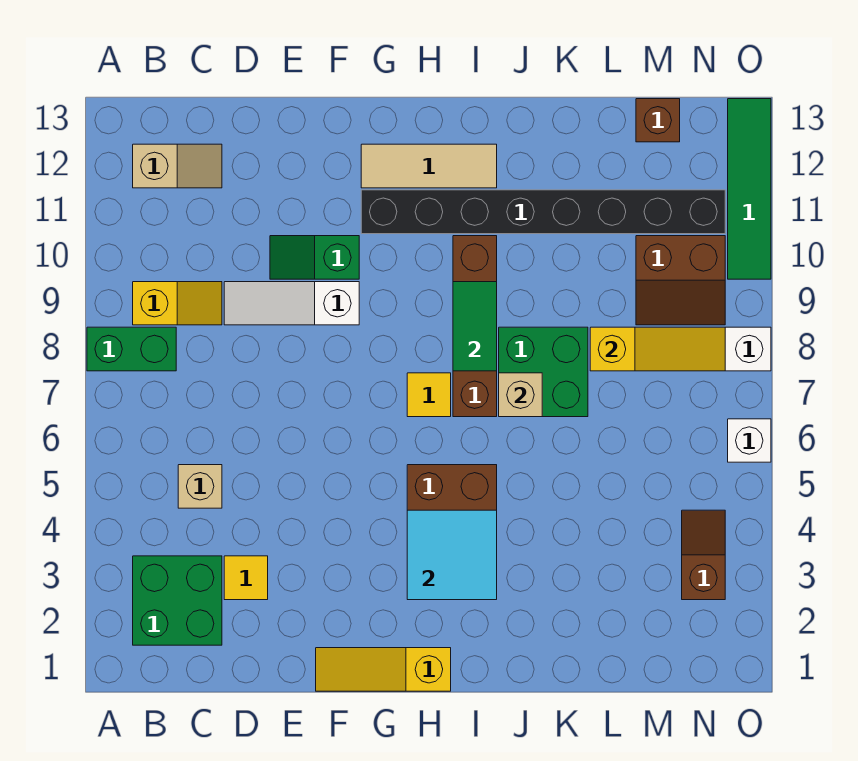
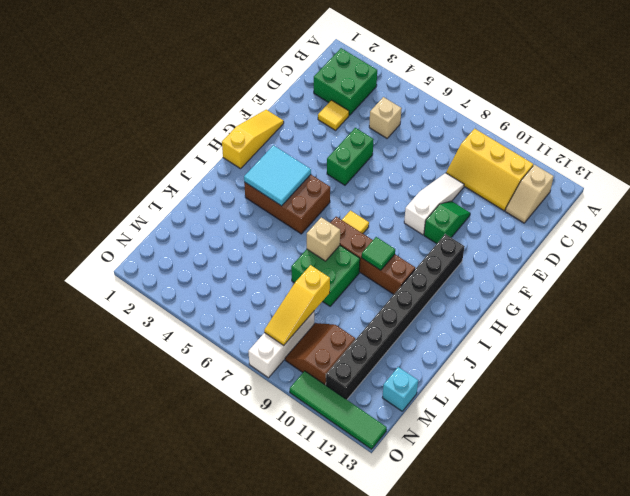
green brick A8:B8 level 1 -> green brick E5:F5 level 1
yellow slope B9:C9 level 1 top B -> yellow slope B9:C11 level 1 top B
tan tile G12:I12 level 1 -> none
green tile I8:I9 level 2 -> green tile I9 level 2
brown brick M13 level 1 -> cyan brick M13 level 1
brown slope N3:N4 level 1 top 3 -> none
white brick O6 level 1 -> none

